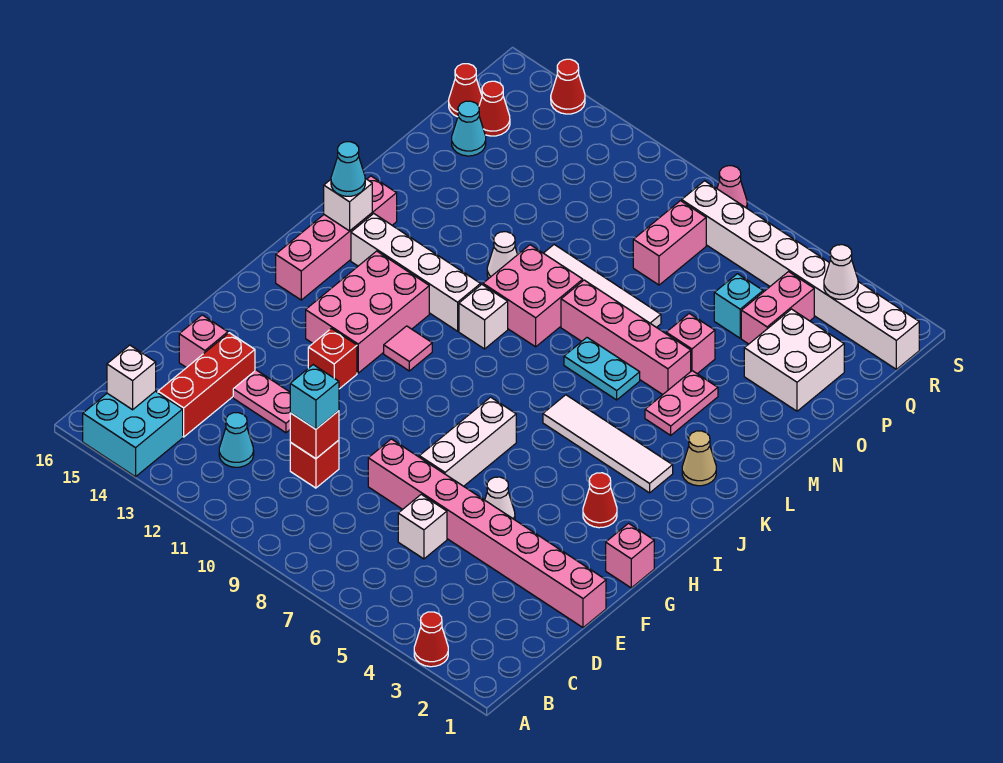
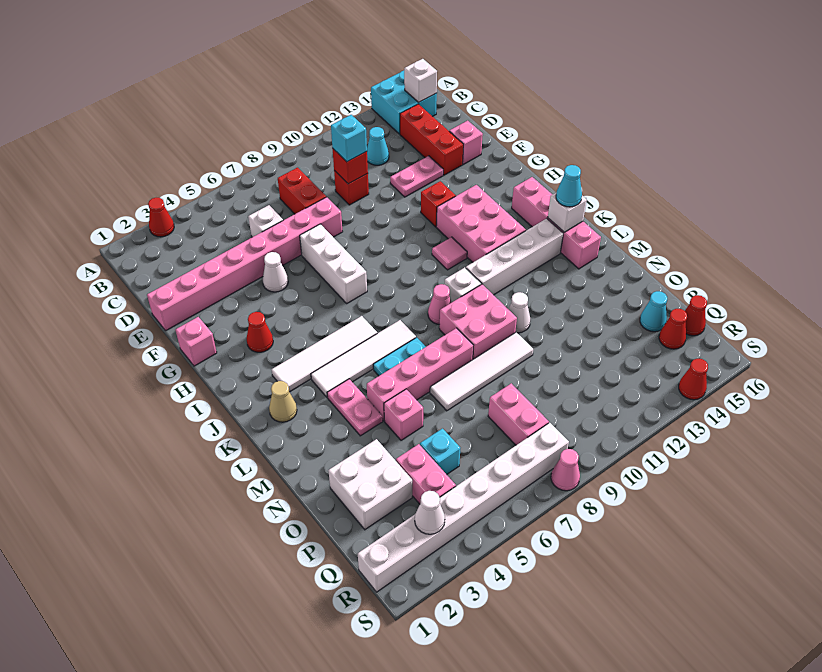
none -> red brick C8:D8 level 1
none -> white tile K4:K7 level 1
none -> pink cone K9 level 1

